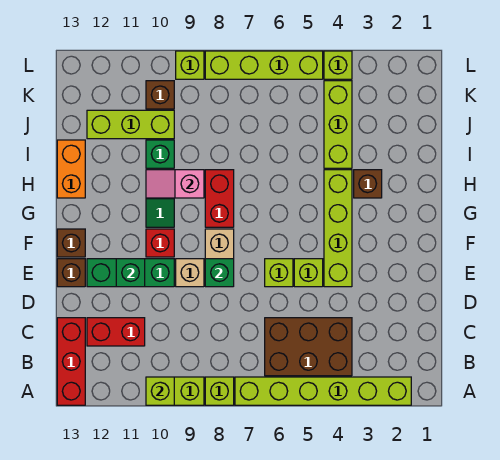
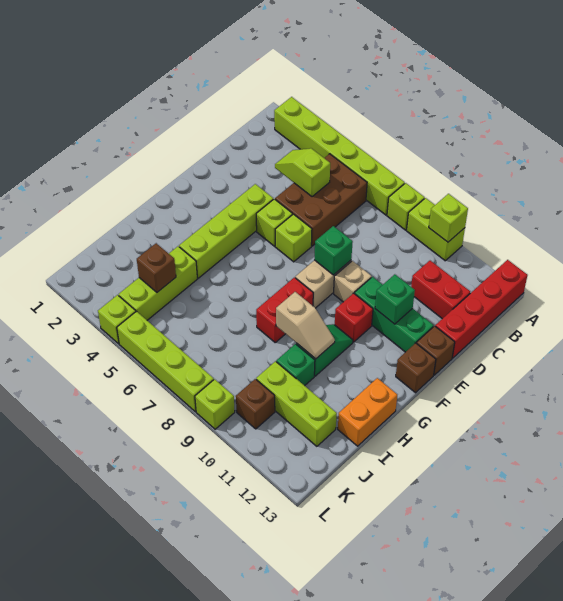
red brick A13:C13 level 1 -> red brick A13:D13 level 1
brown brick B4:C6 level 1 -> brown brick B5:D6 level 1
none -> lime slope C4:C5 level 2 top 5
brown brick H3 level 1 -> brown brick J4 level 2
pink slope H9:H10 level 2 top 9 -> tan slope H9:H10 level 2 top 9

